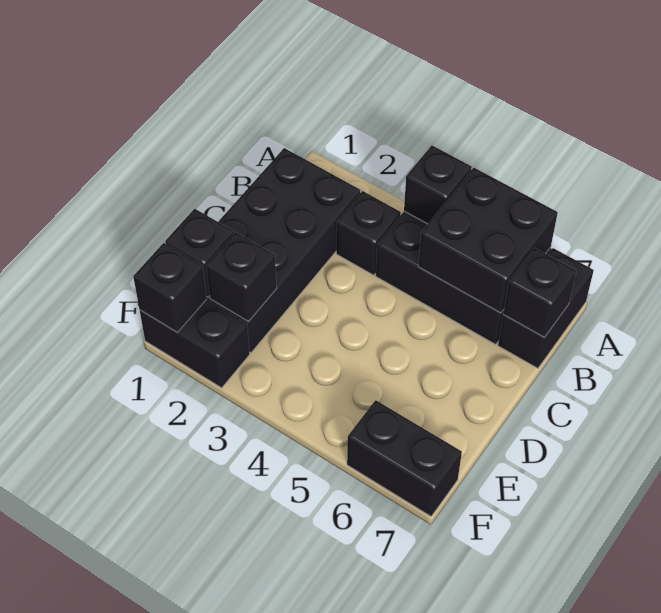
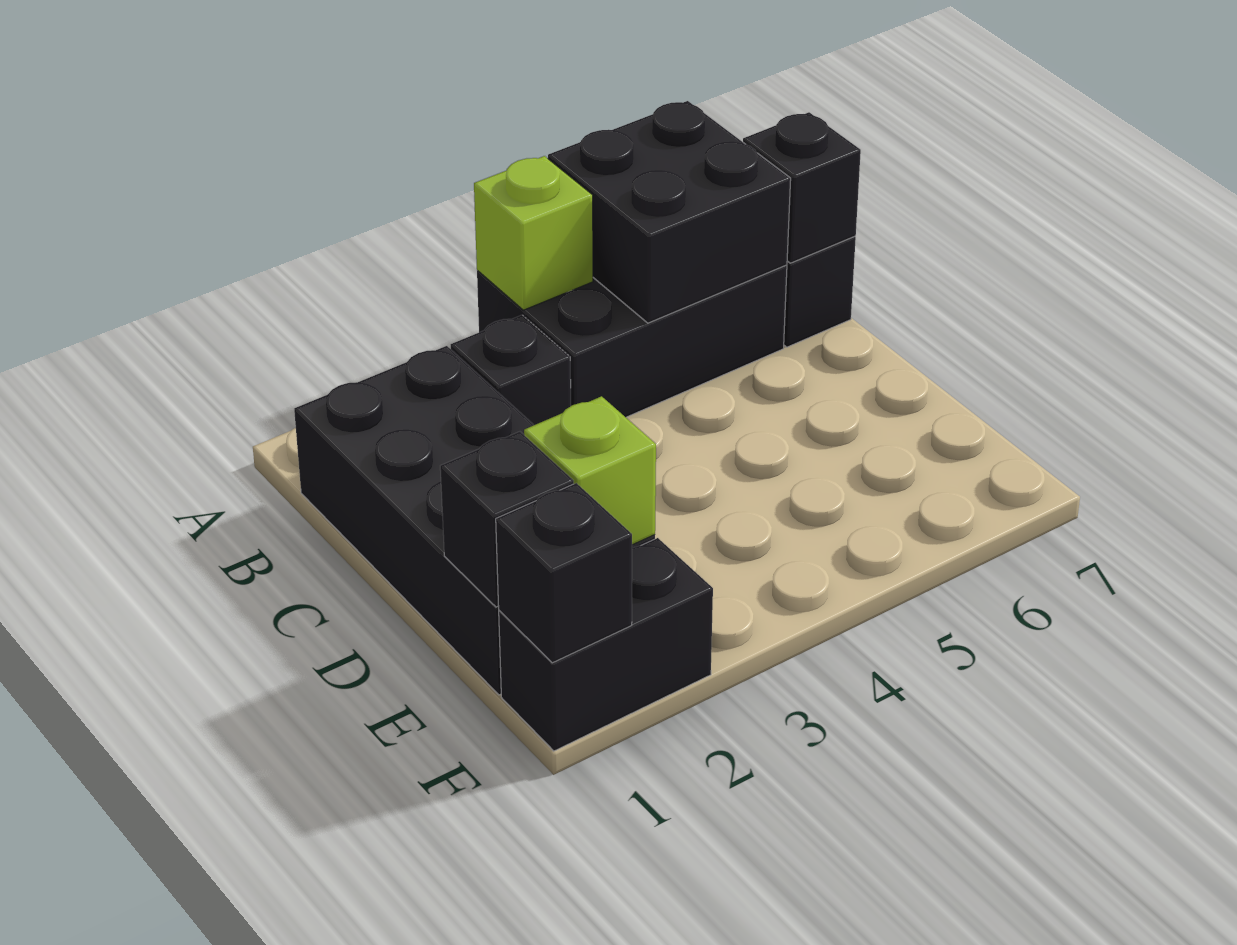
black brick A4 level 2 -> lime brick A4 level 2
black brick E2 level 2 -> lime brick E2 level 2
black brick F6:F7 level 1 -> none

